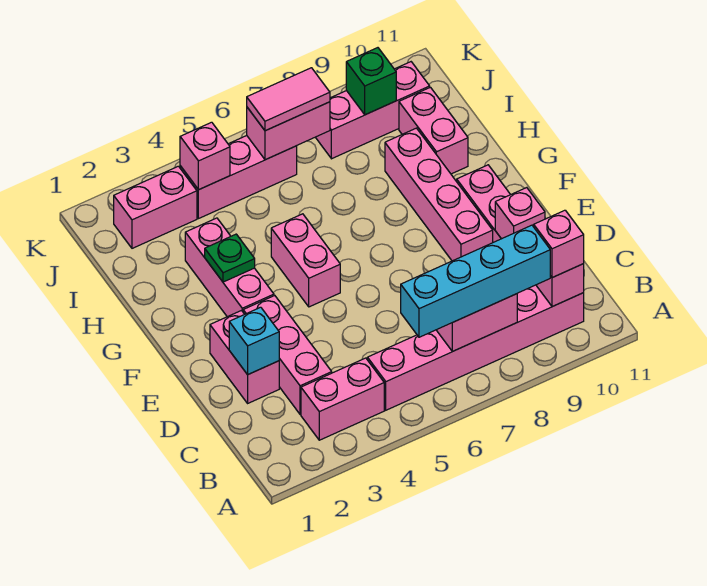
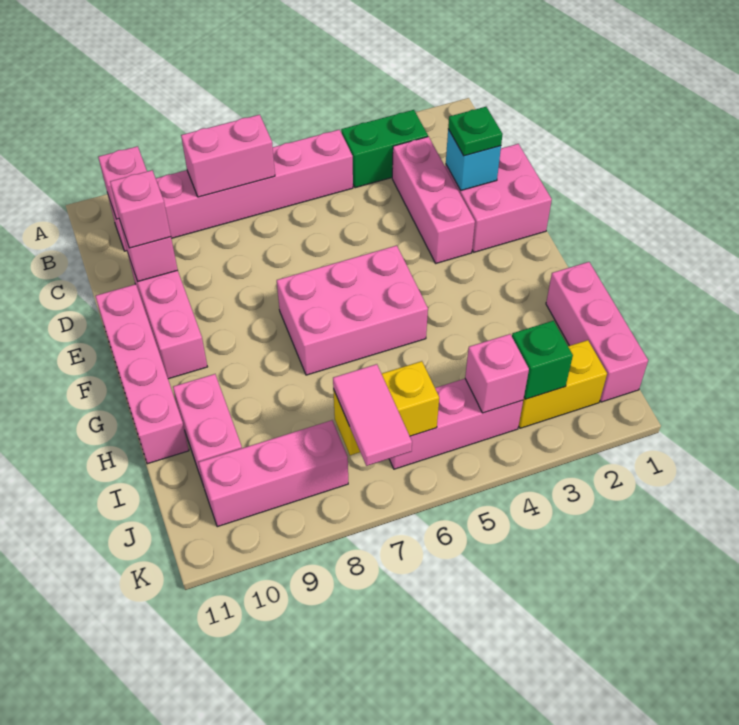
pink brick B3:B4 level 1 -> green brick B3:B4 level 1
cyan brick B6:B9 level 3 -> none
pink brick B10 level 3 -> pink brick D10 level 3
pink brick D2:E2 level 1 -> pink brick D1:E2 level 1
pink brick E9:H9 level 1 -> pink brick E11:H11 level 1
pink brick F3:H3 level 1 -> pink brick H1:J1 level 1
pink brick F5:G5 level 1 -> pink brick F5:G7 level 1
green plate G3 level 2 -> green plate D2 level 3
pink brick J2:J3 level 1 -> yellow brick J2:J3 level 1
pink brick J6:J7 level 2 -> yellow brick J6:J7 level 2
pink tile J6:J7 level 3 -> pink tile J7:K7 level 3
green brick J9 level 2 -> green brick J3 level 2

